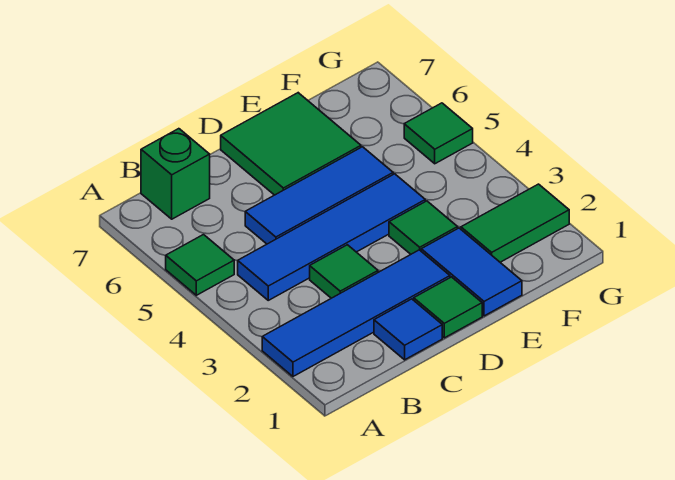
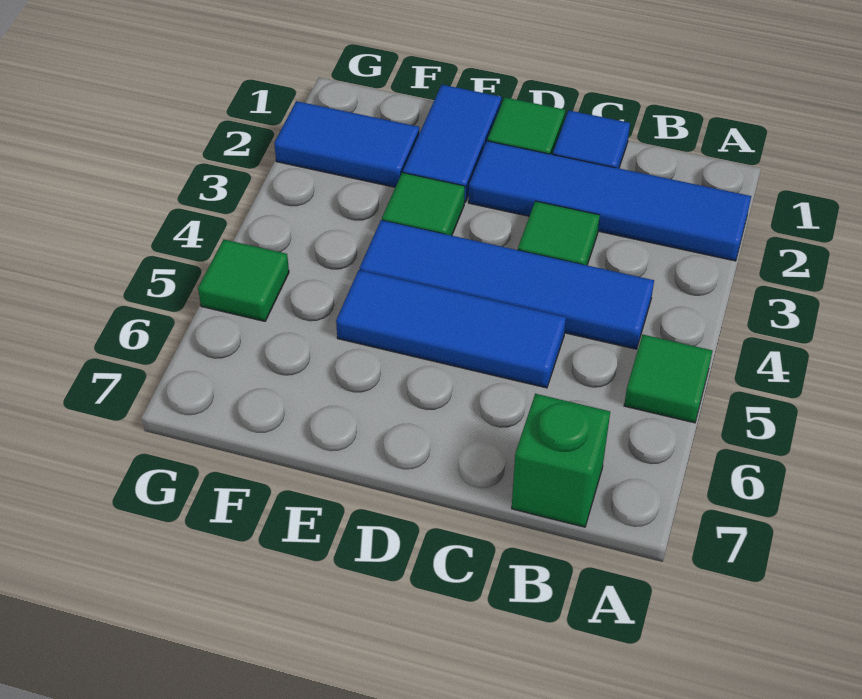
green tile D6:E7 level 1 -> none
green tile F2:G2 level 1 -> blue tile F2:G2 level 1

